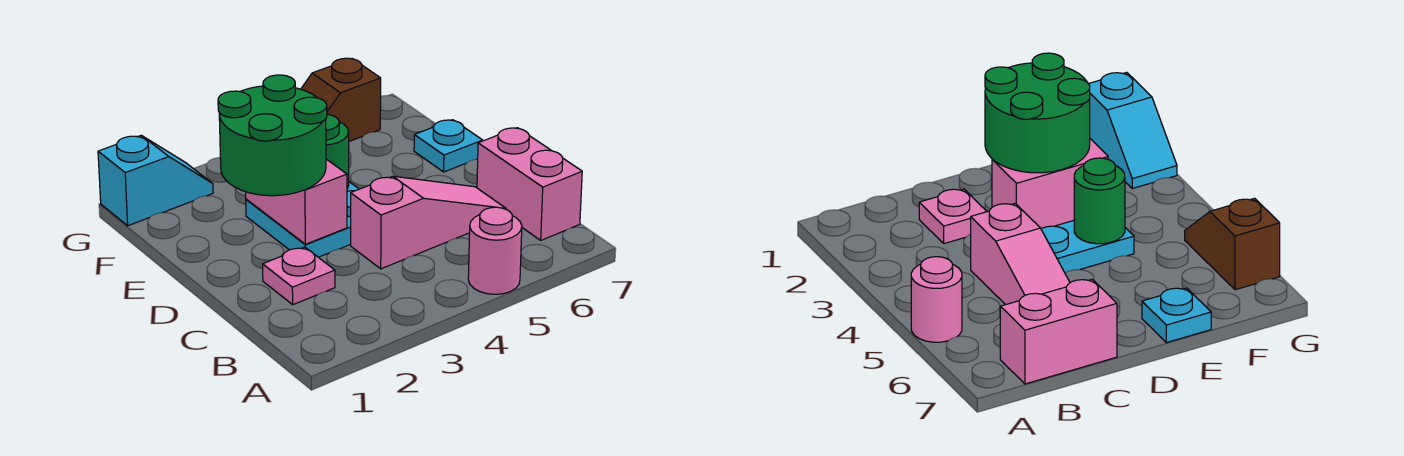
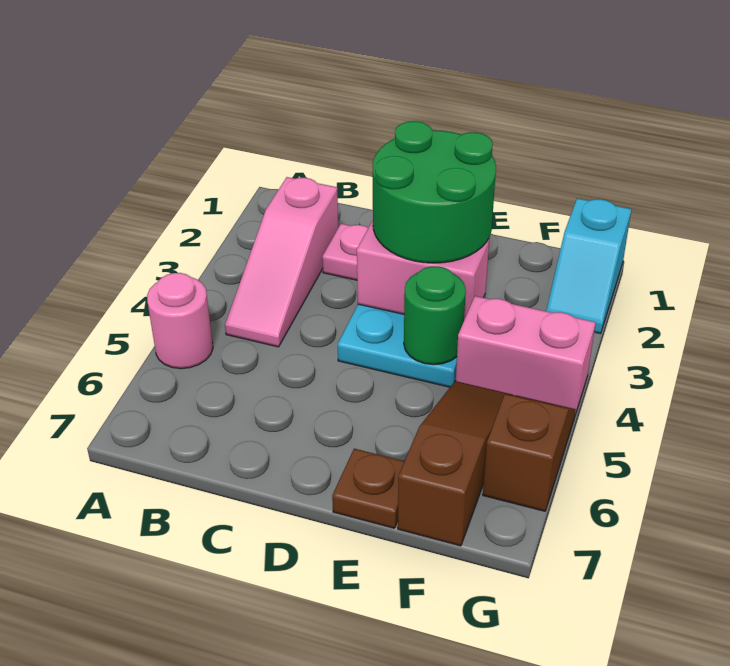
pink brick B7:C7 level 1 -> pink brick F4:G4 level 1
pink slope C4:C6 level 1 top 4 -> pink slope B2:B4 level 1 top 2
cyan plate E7 level 1 -> brown plate E7 level 1
none -> brown slope F5:F7 level 1 top 7

